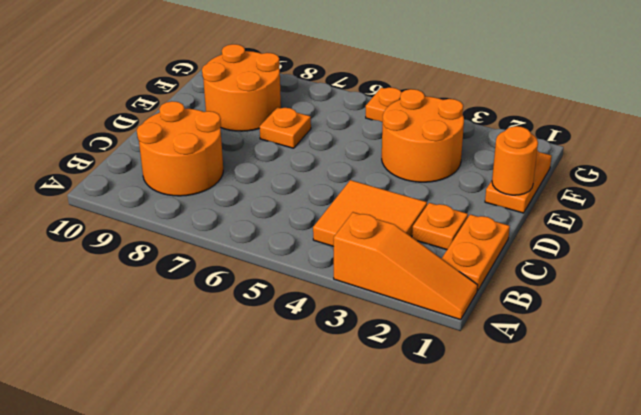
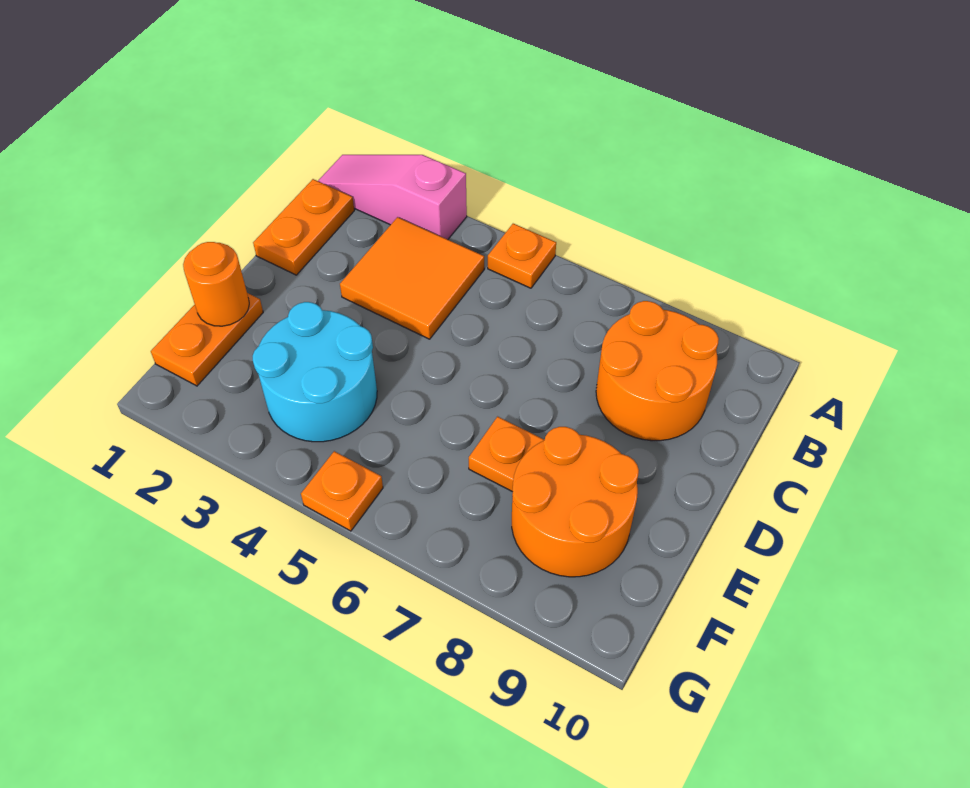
orange slope A1:A3 level 1 top 3 -> pink slope A1:A3 level 1 top 3
orange plate C2 level 1 -> orange plate A5 level 1
orange round brick E3:F4 level 1 -> cyan round brick E3:F4 level 1

